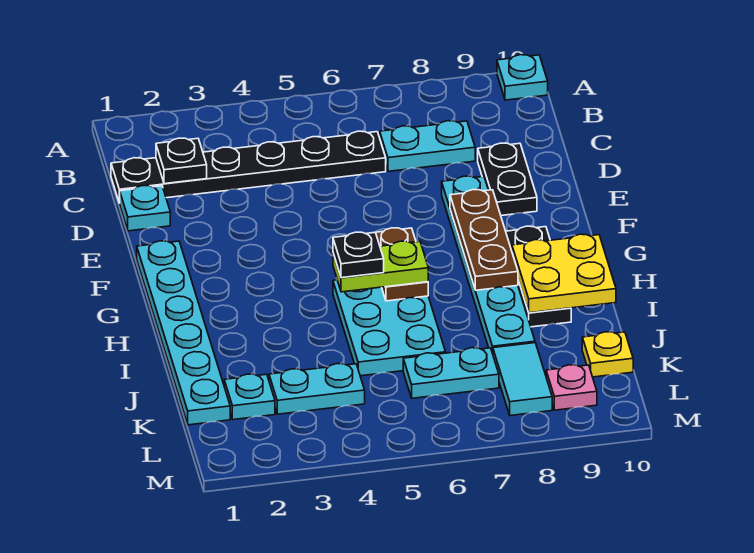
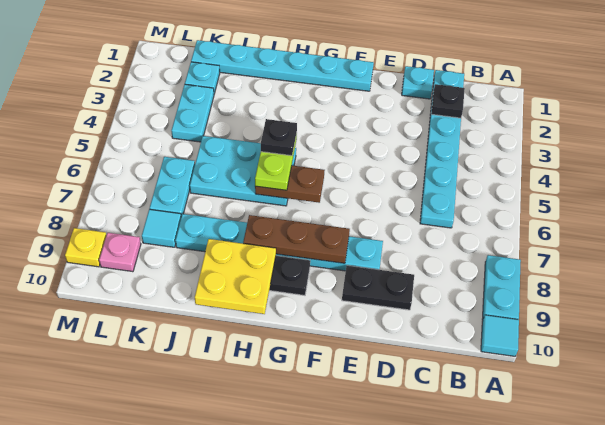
cyan plate A10 level 1 -> cyan tile A10 level 1
black plate C1:C6 level 1 -> cyan plate C1:C6 level 1
cyan plate C7:C8 level 1 -> cyan plate A8:A9 level 1
cyan tile K8:L8 level 1 -> cyan tile K8 level 1
yellow plate K10 level 1 -> yellow plate M9 level 1

